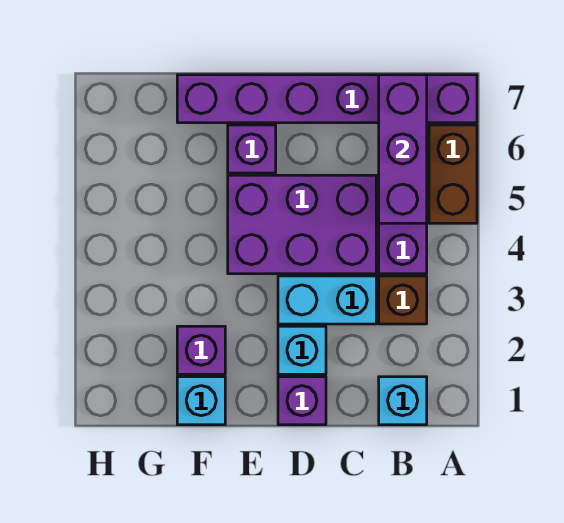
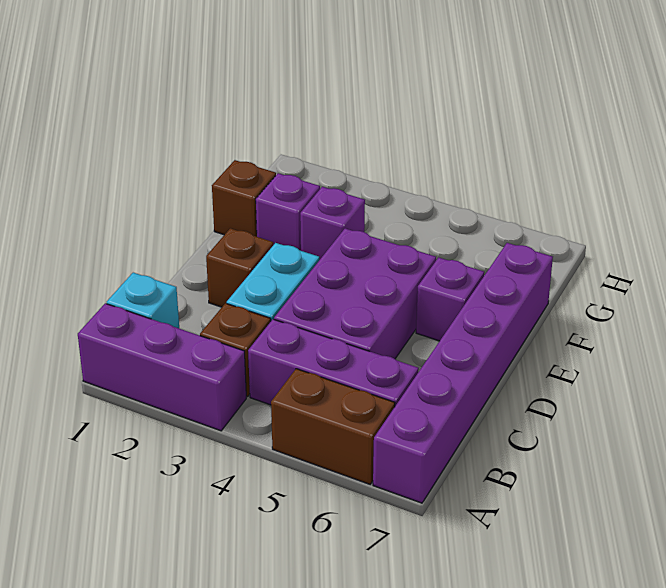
purple brick B5:B7 level 2 -> purple brick A1:A3 level 1
purple brick D1 level 1 -> purple brick F3 level 1
cyan brick D2 level 1 -> brown brick D2 level 1
cyan brick F1 level 1 -> brown brick F1 level 1

